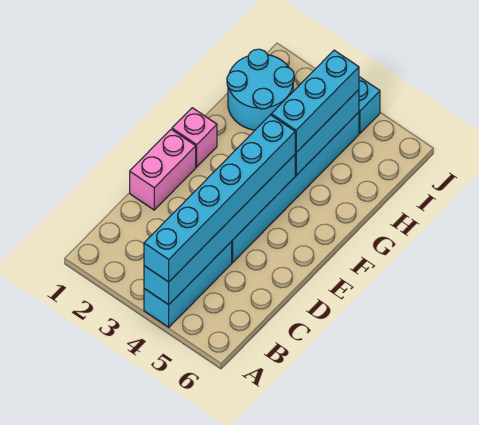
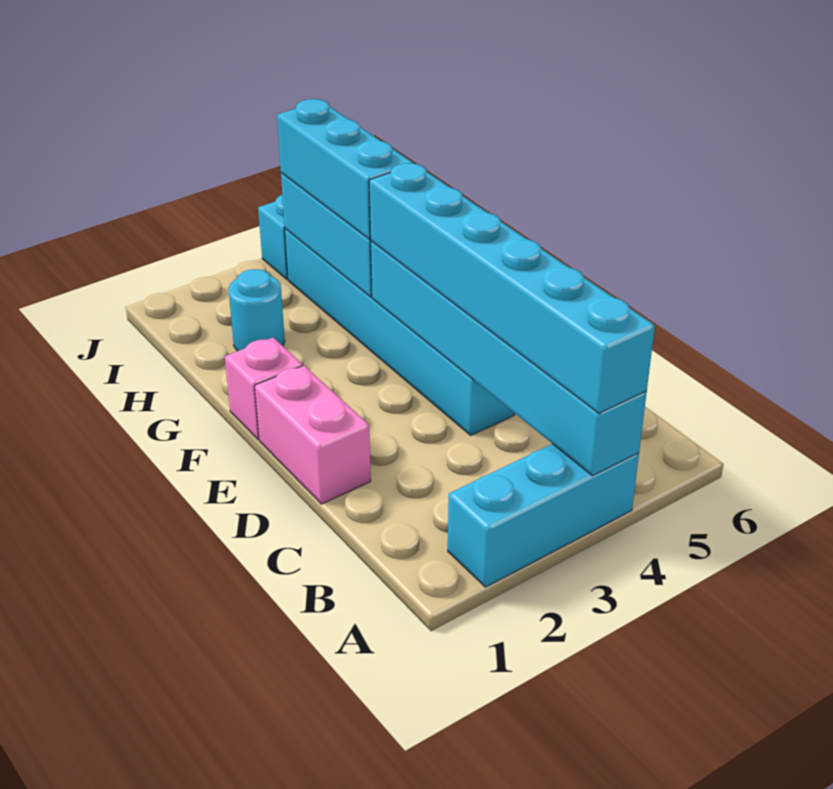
cyan brick A4:C4 level 1 -> cyan brick A2:A4 level 1
cyan round brick H1:I2 level 1 -> cyan round brick H2 level 1

